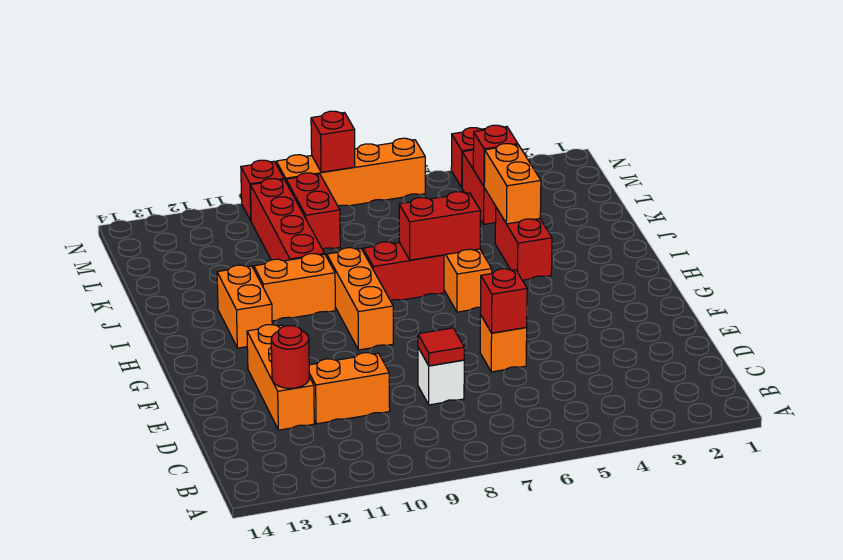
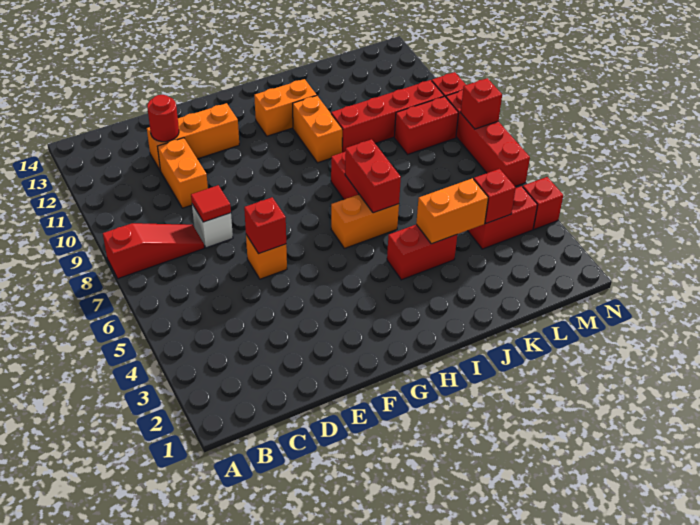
none -> red slope A8:C8 level 1 top A
orange brick G9:I9 level 1 -> none
orange brick N6:N9 level 1 -> red brick N6:N9 level 1

